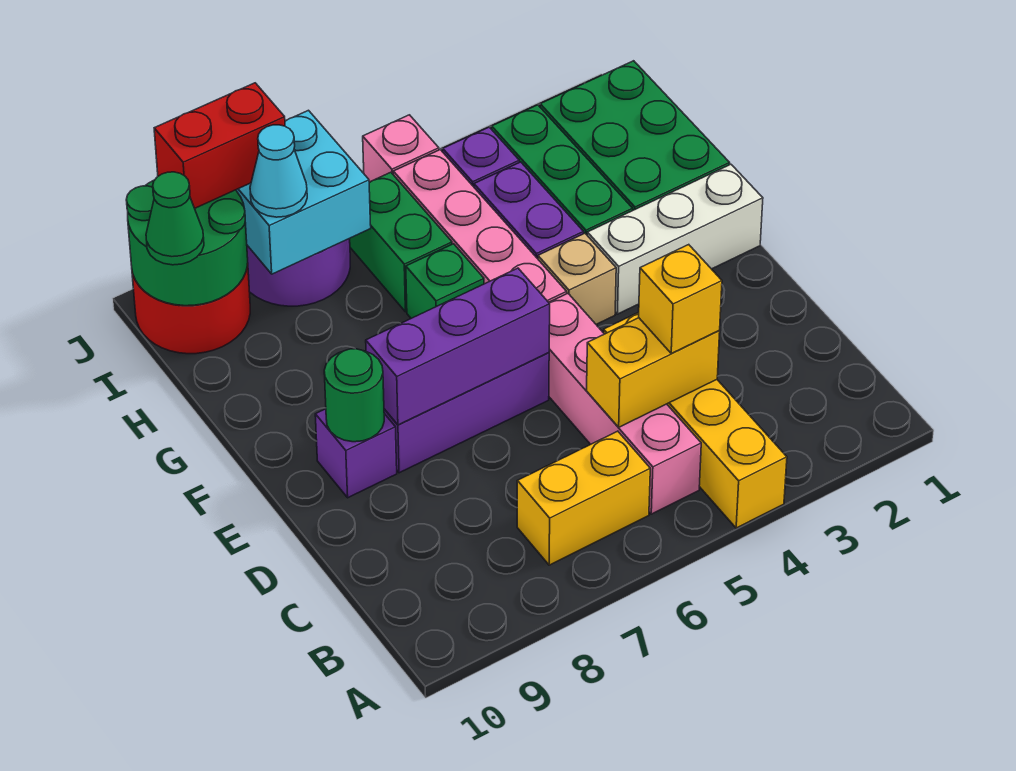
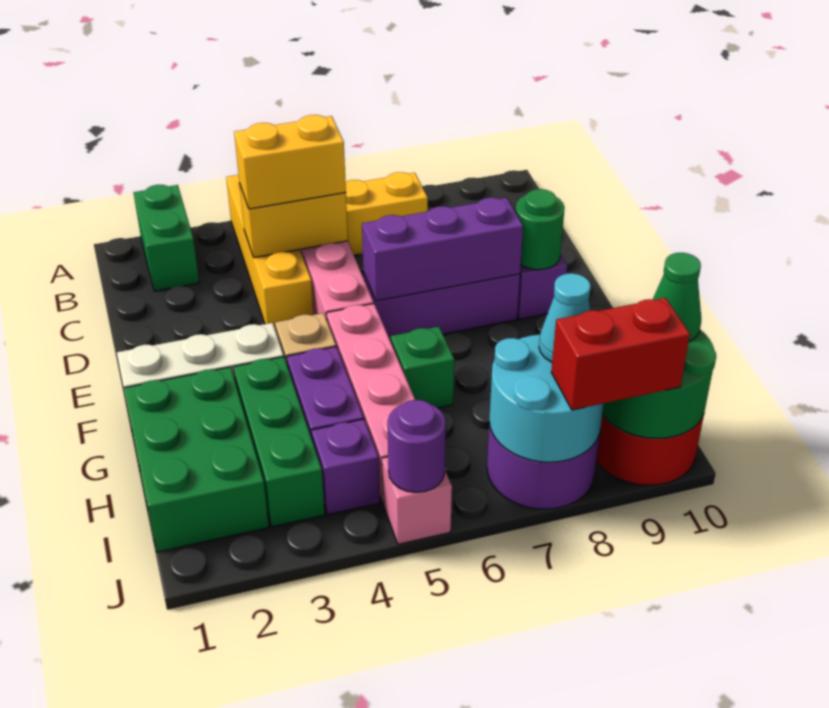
yellow brick C4 level 3 -> yellow brick C4:C5 level 3
green brick H6:I6 level 1 -> green brick A2:B2 level 1
cyan brick I7:J8 level 2 -> cyan round brick I7:J8 level 2
none -> purple round brick J5 level 2

